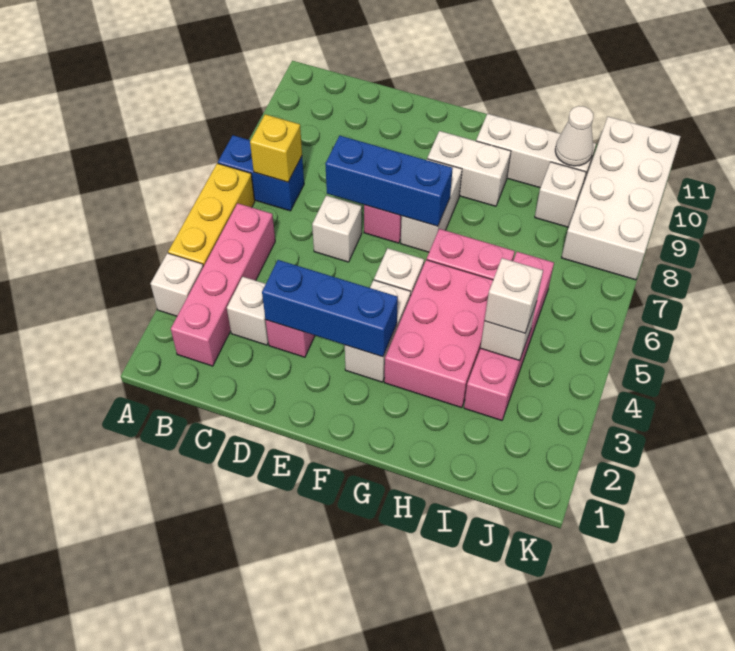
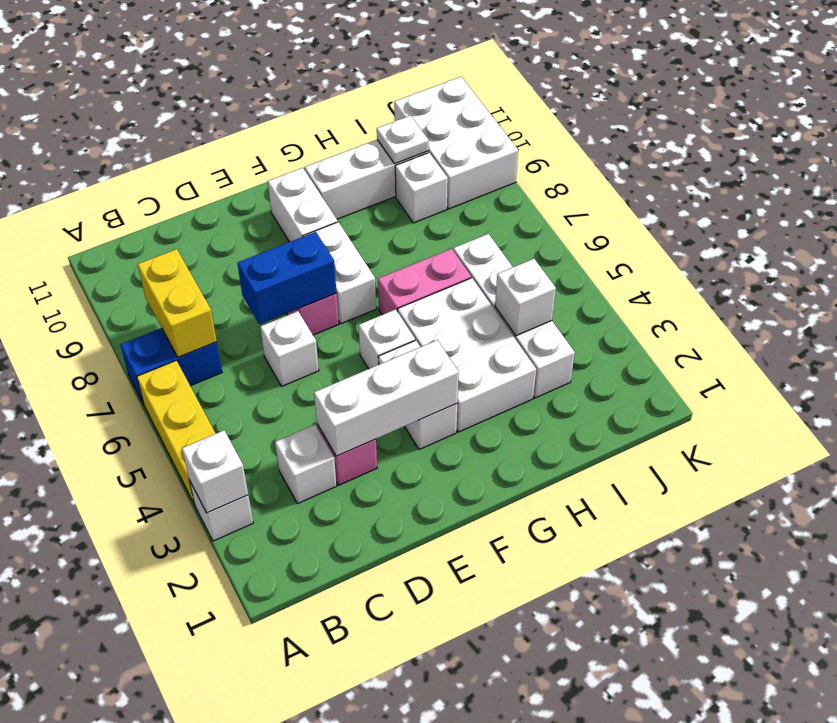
pink brick B2:B5 level 1 -> none
yellow brick B7 level 2 -> yellow brick B7:B8 level 2
blue brick D3:F3 level 2 -> white brick D3:F3 level 2
blue brick D7:F7 level 2 -> blue brick D7:E7 level 2
white brick F9:G9 level 1 -> white brick F9:F10 level 1
pink brick G3:H5 level 1 -> white brick G3:H5 level 1
pink brick I3:I6 level 1 -> white brick I3:I6 level 1
white brick I4 level 3 -> white brick A3 level 2
white cone I10 level 2 -> white plate I10 level 2
white brick J8:K11 level 1 -> white brick J9:K11 level 1

